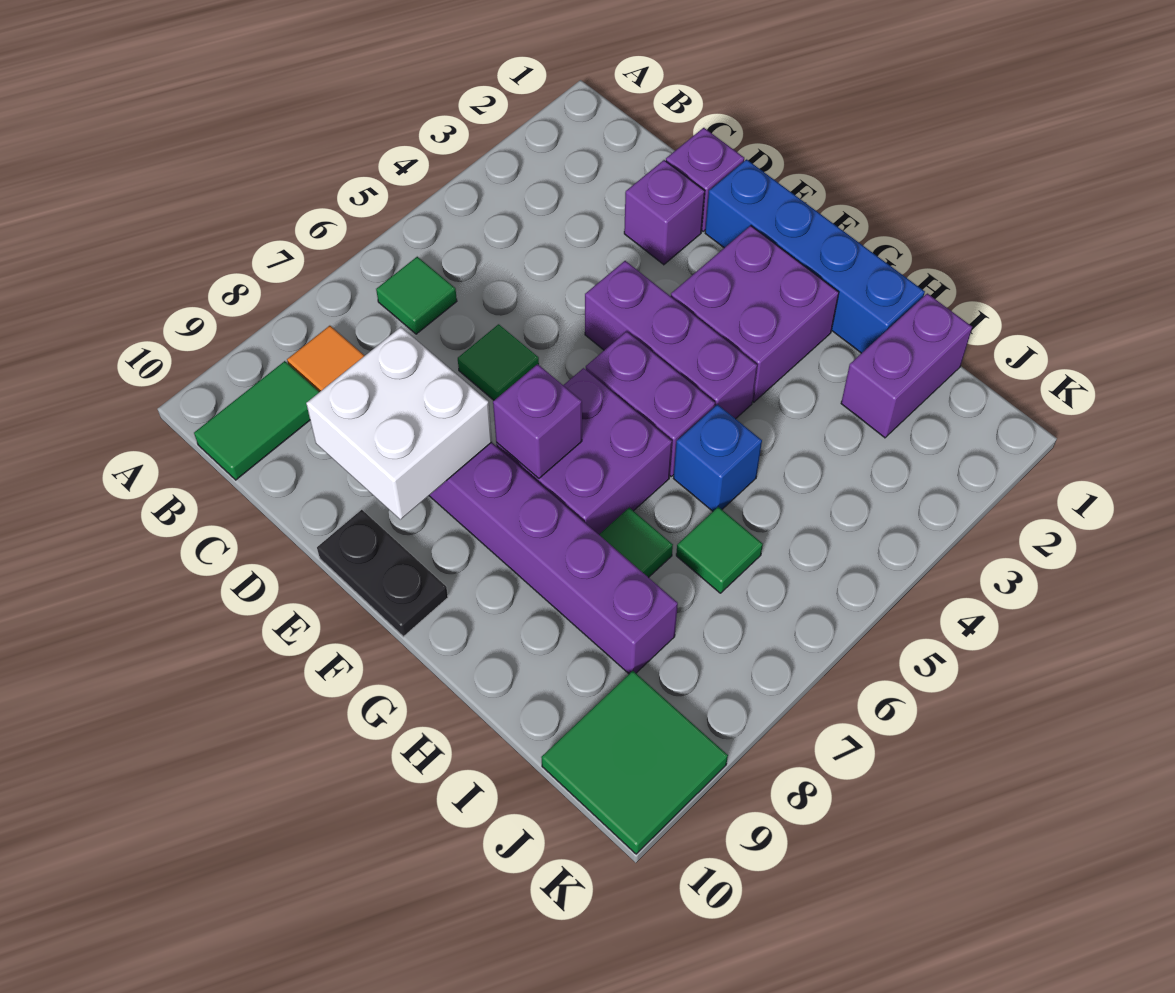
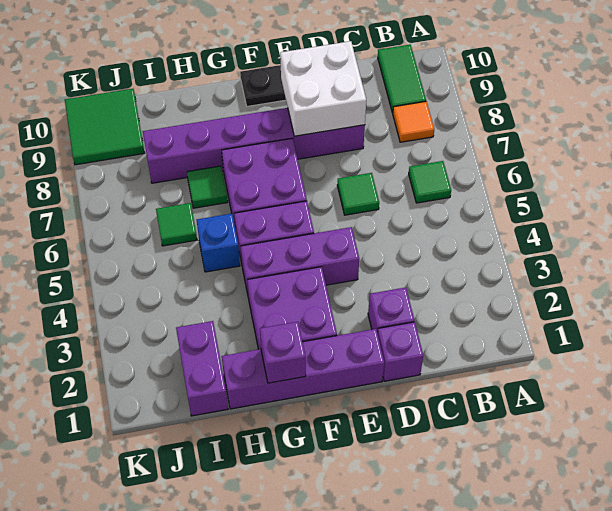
blue brick E1:H1 level 1 -> purple brick E1:H1 level 1
purple brick F7 level 2 -> purple brick G1 level 2

